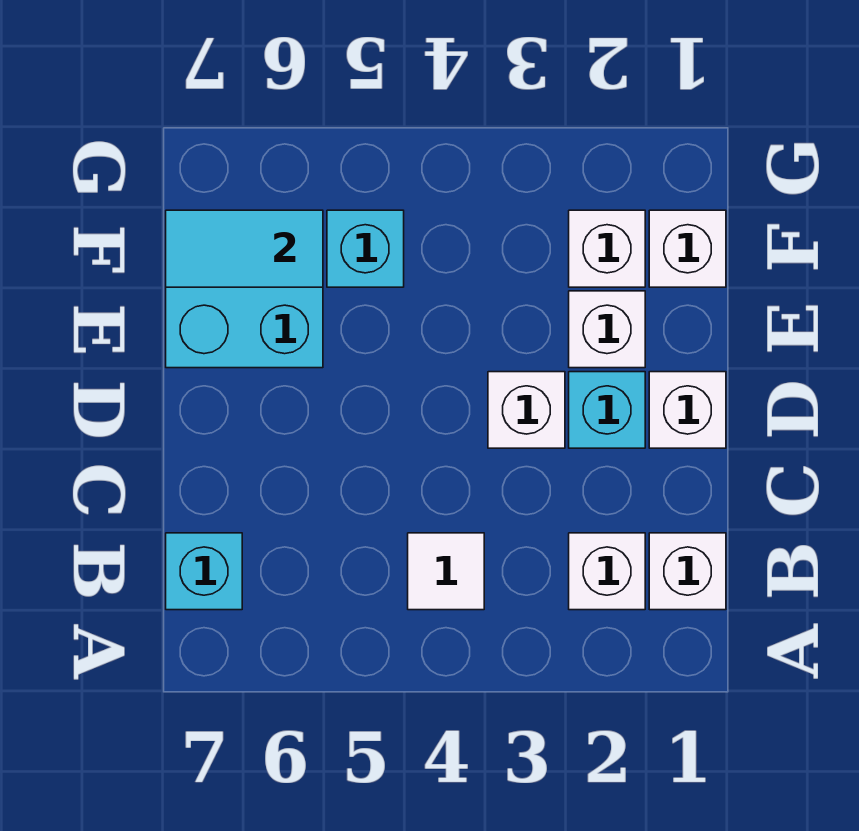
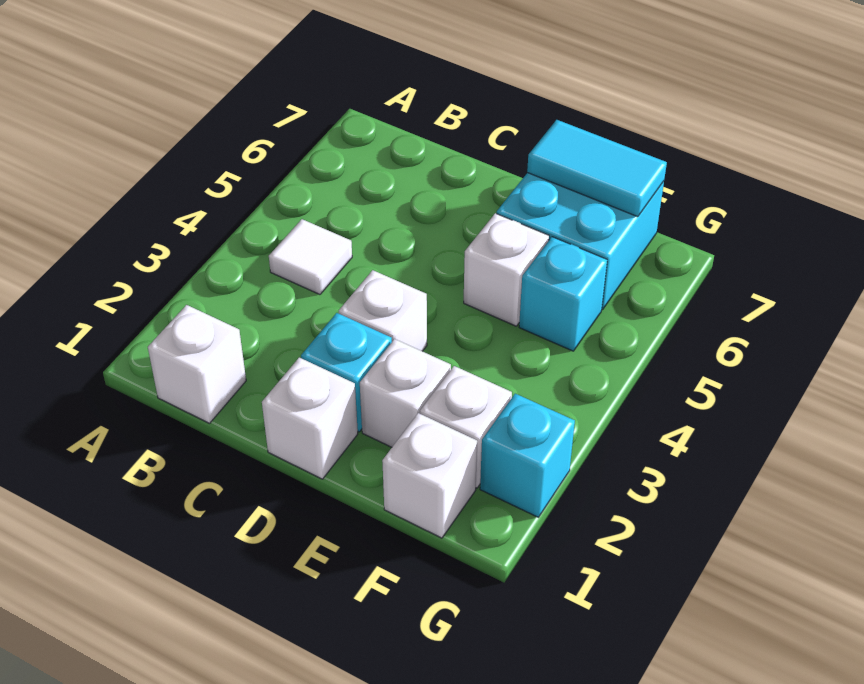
white brick B2 level 1 -> white brick E5 level 1
cyan brick B7 level 1 -> cyan brick G2 level 1
cyan tile F6:F7 level 2 -> cyan tile E7:F7 level 2

